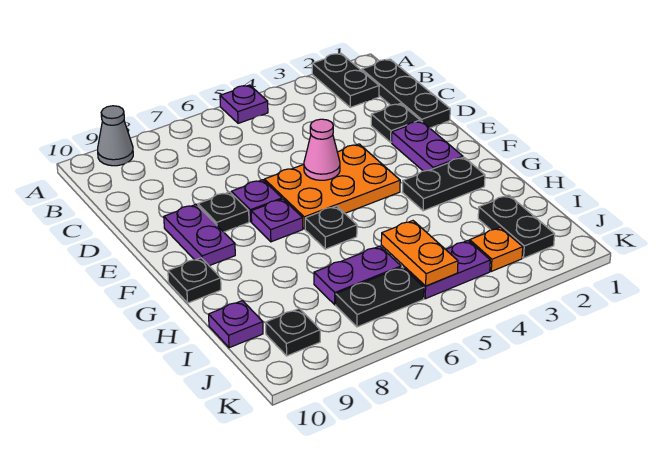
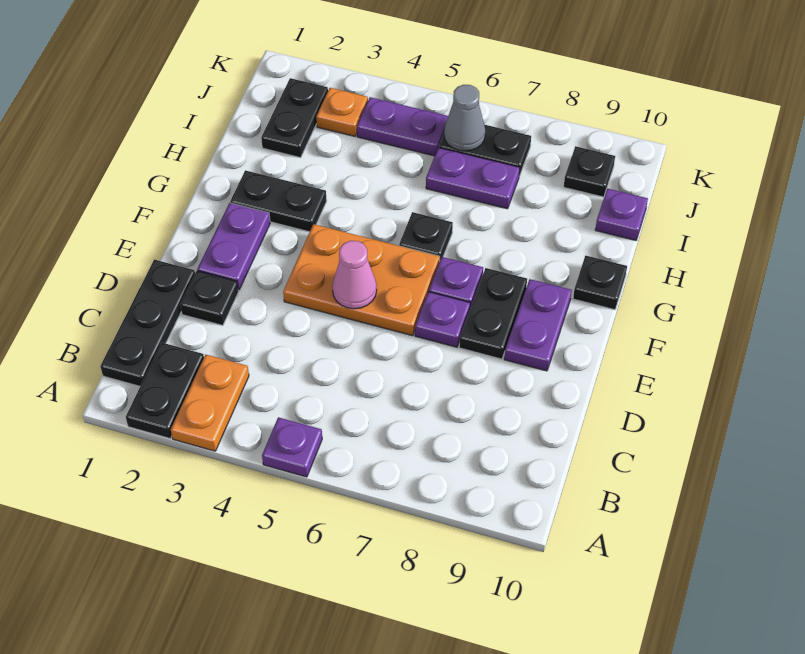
grey cone A9 level 1 -> grey cone J6 level 2
black plate E8 level 1 -> black plate E8:F8 level 1
orange plate I5:J5 level 2 -> orange plate A3:B3 level 1

